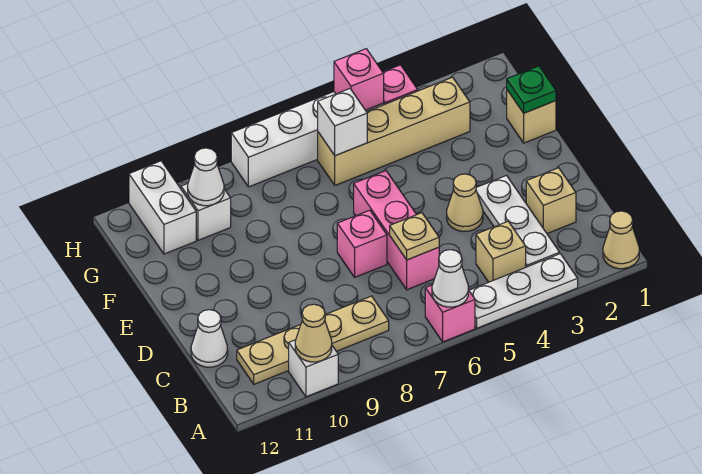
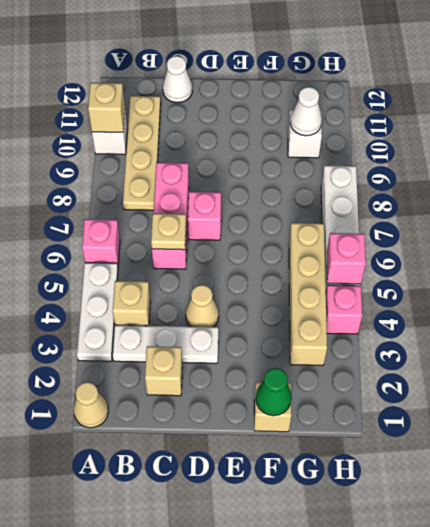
white cone A6 level 2 -> none
tan cone A10 level 2 -> tan brick A10 level 2
pink brick C6:E6 level 1 -> pink brick C6:C8 level 1
green plate F1 level 2 -> green cone F1 level 2
white brick G6 level 2 -> none
white brick G11:H11 level 1 -> none

